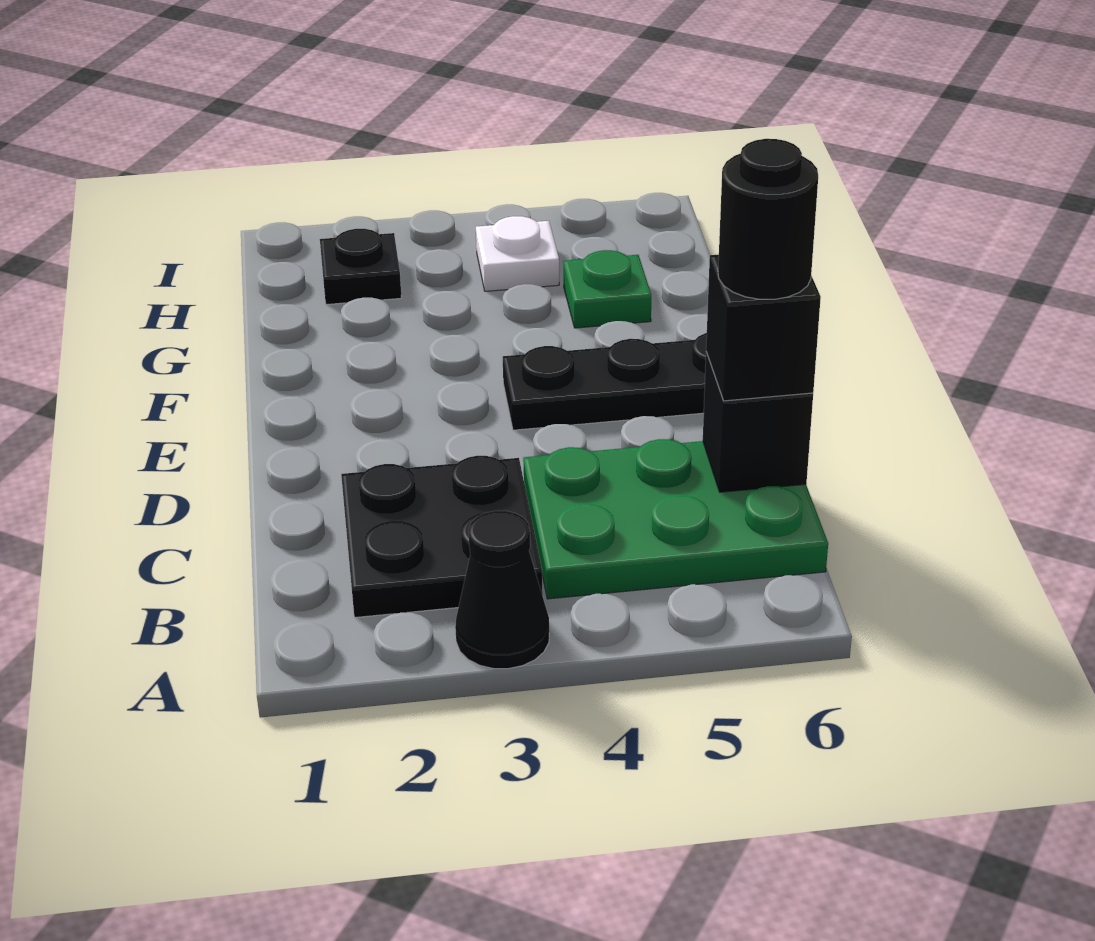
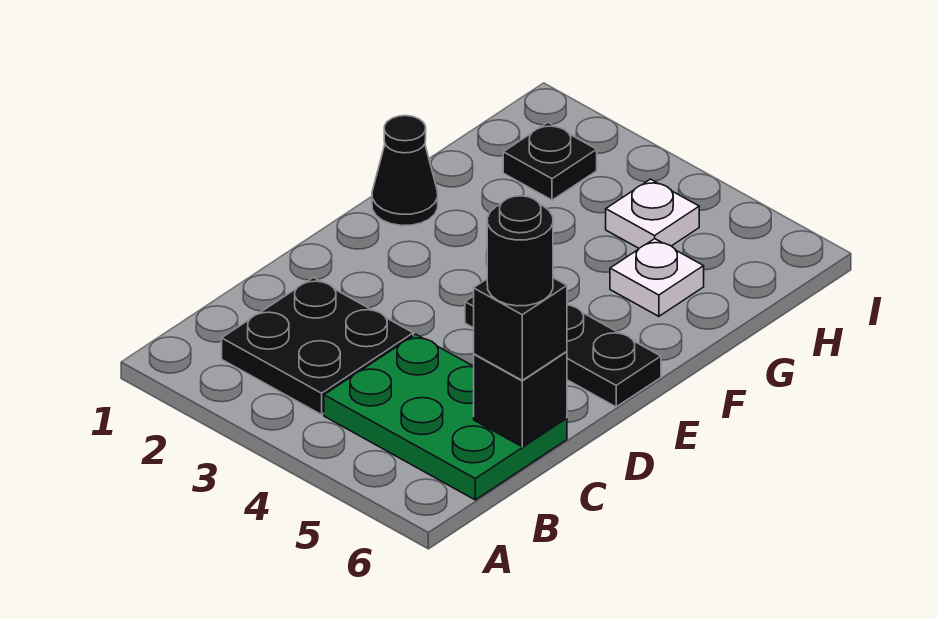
black cone A3 level 1 -> black cone F1 level 1
green plate G5 level 1 -> white plate G5 level 1

